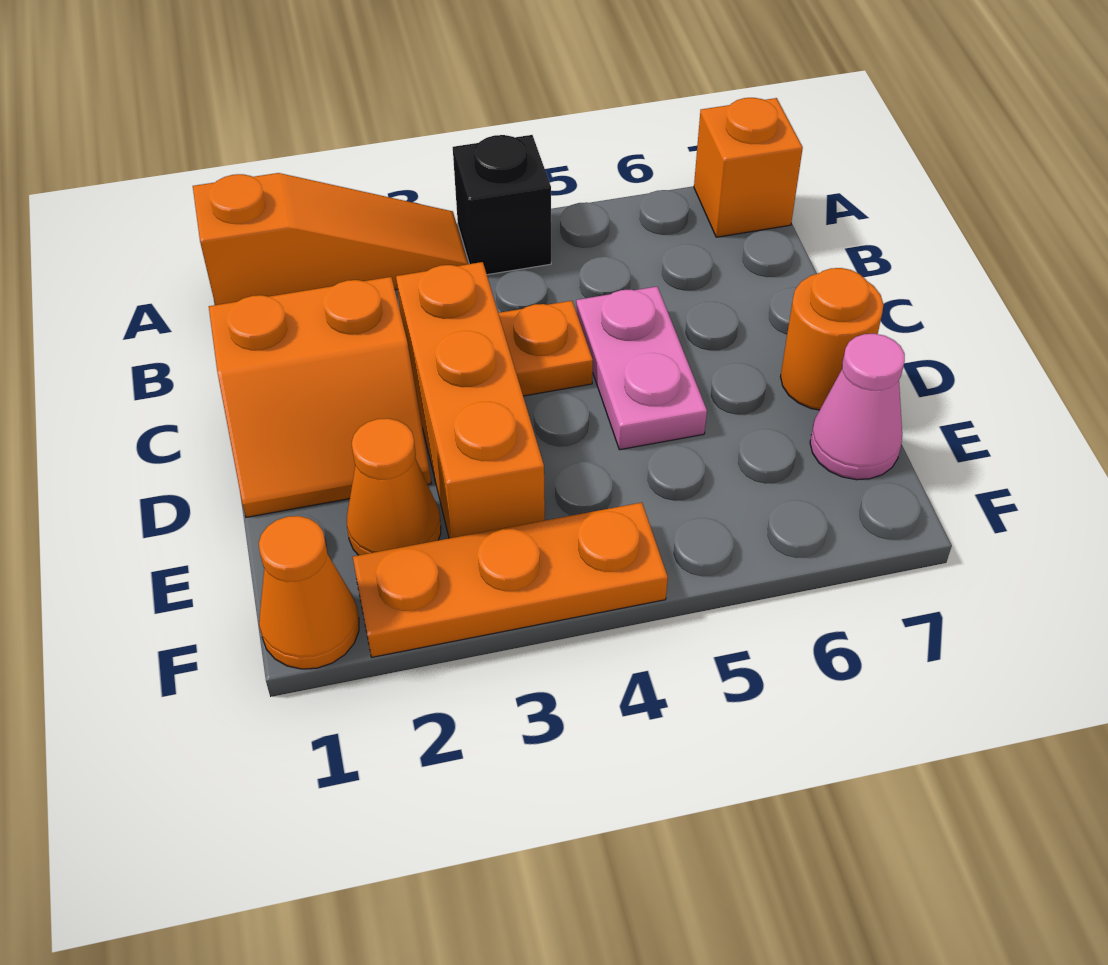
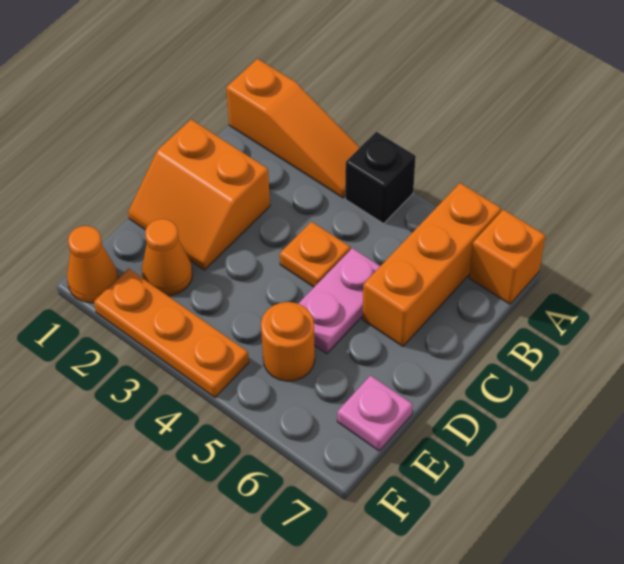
orange brick C3:E3 level 1 -> orange brick A6:C6 level 1
orange round brick D7 level 1 -> orange round brick E5 level 1
pink cone E7 level 1 -> pink plate E7 level 1

